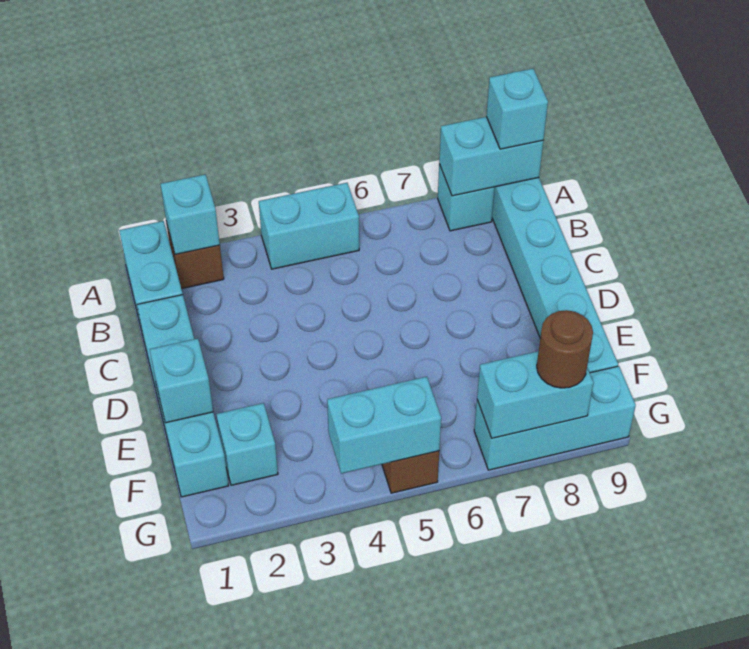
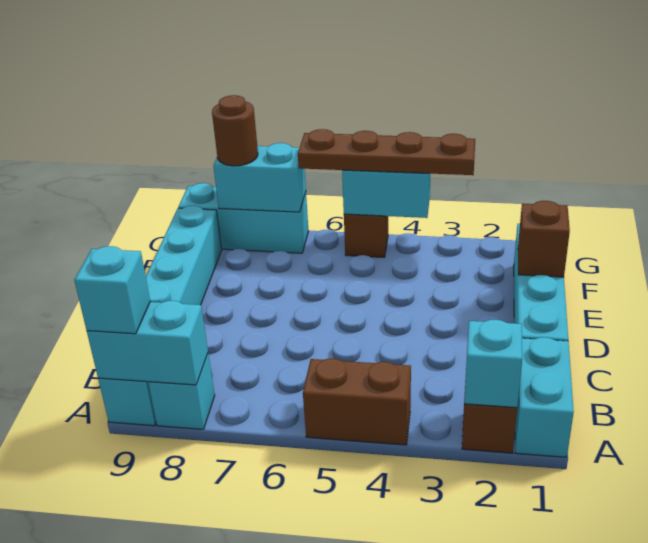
cyan brick A4:A5 level 1 -> brown brick A4:A5 level 1
cyan brick E1 level 2 -> brown brick E1 level 2
cyan brick F2 level 1 -> none
none -> brown plate G3:G6 level 3

